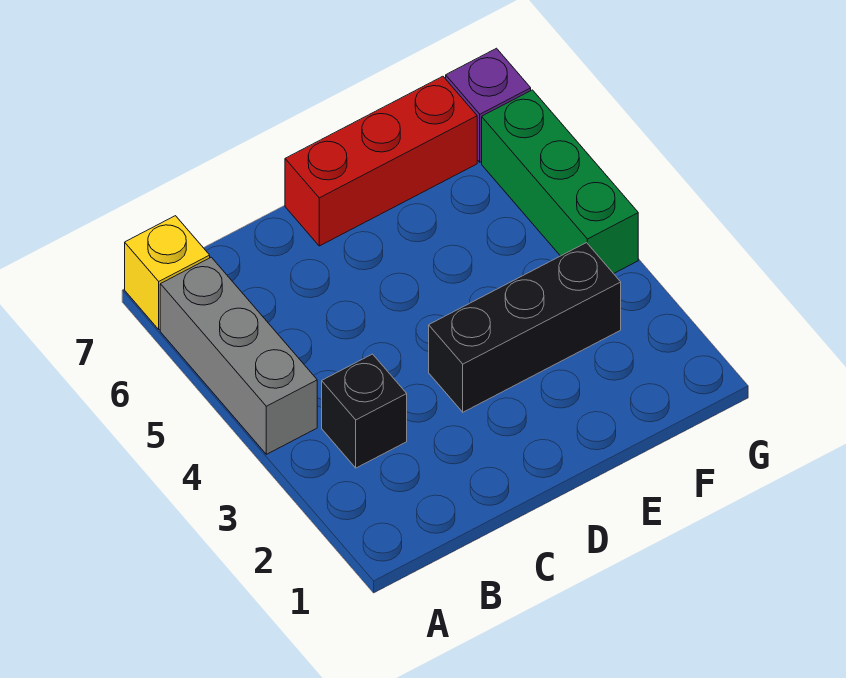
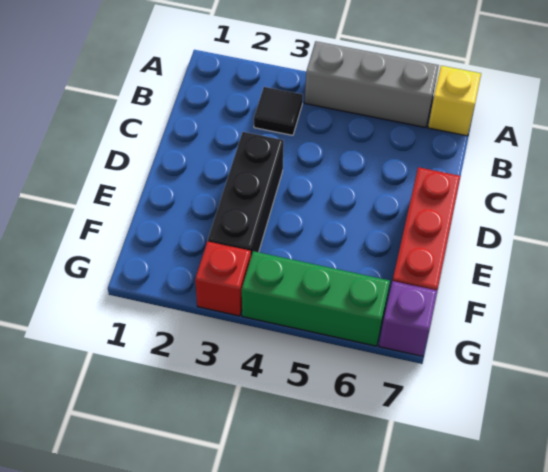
black brick B3 level 1 -> black tile B3 level 1
none -> red brick G3 level 1

